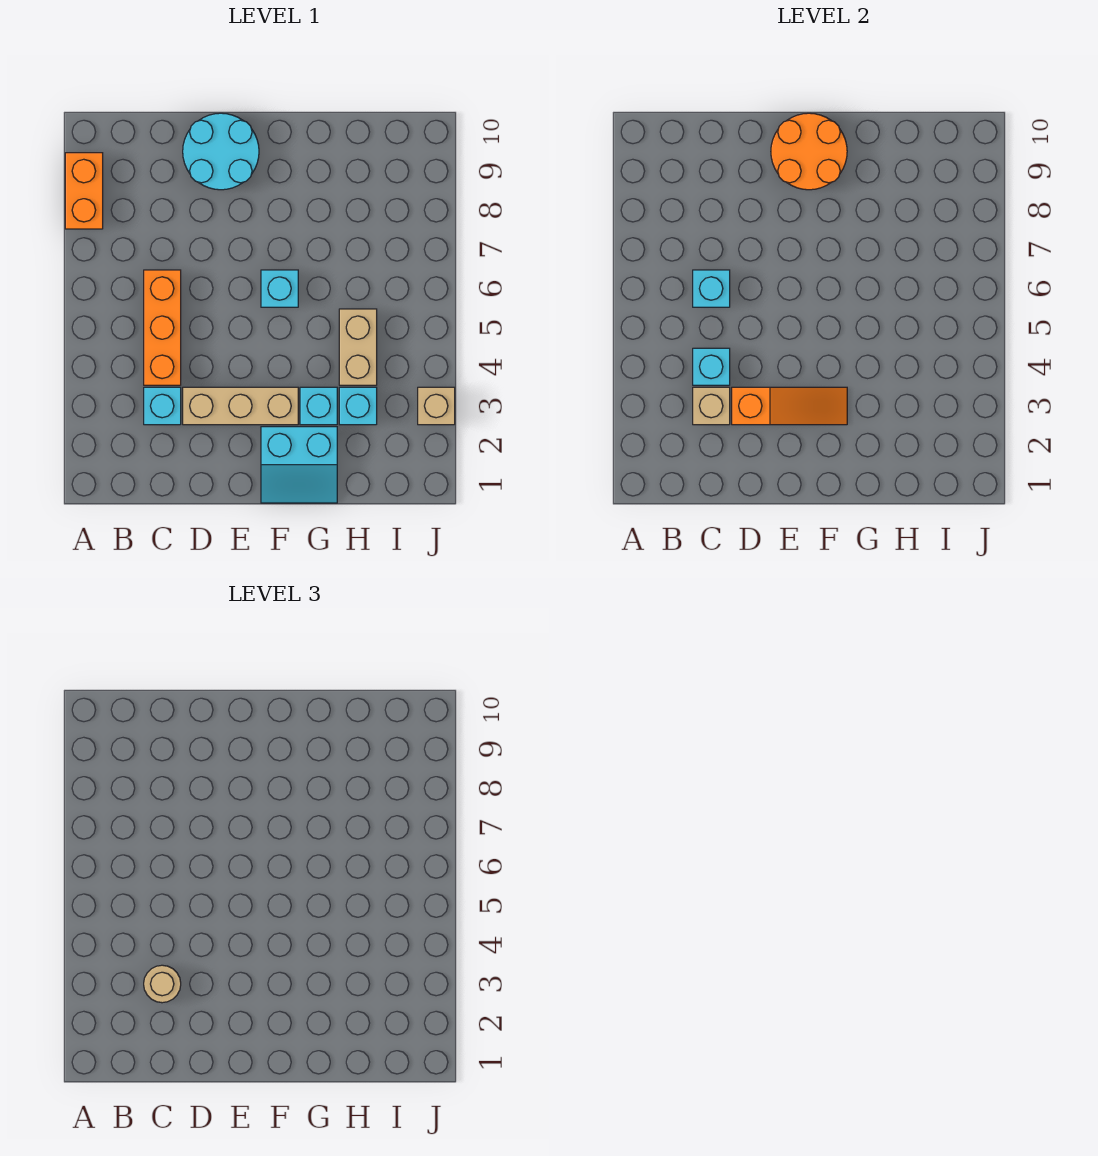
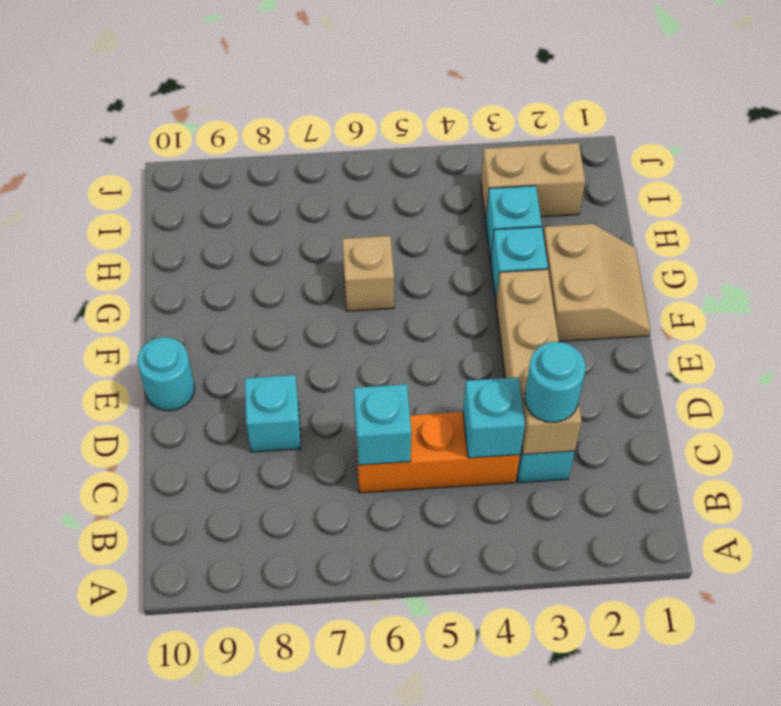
orange brick A8:A9 level 1 -> none
tan round brick C3 level 3 -> cyan round brick C3 level 3
orange slope D3:F3 level 2 top D -> none
cyan round brick D9:E10 level 1 -> cyan round brick E10 level 1
orange round brick E9:F10 level 2 -> none
cyan slope F1:G2 level 1 top 2 -> tan slope F1:G2 level 1 top 2
cyan brick F6 level 1 -> cyan brick D8 level 1
tan brick H4:H5 level 1 -> tan brick I2:I3 level 1
tan brick J3 level 1 -> tan brick G6 level 1

